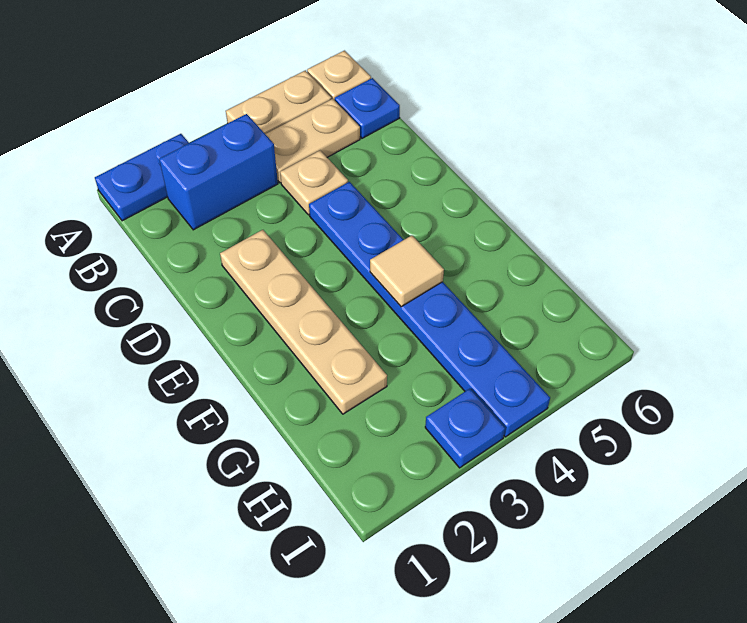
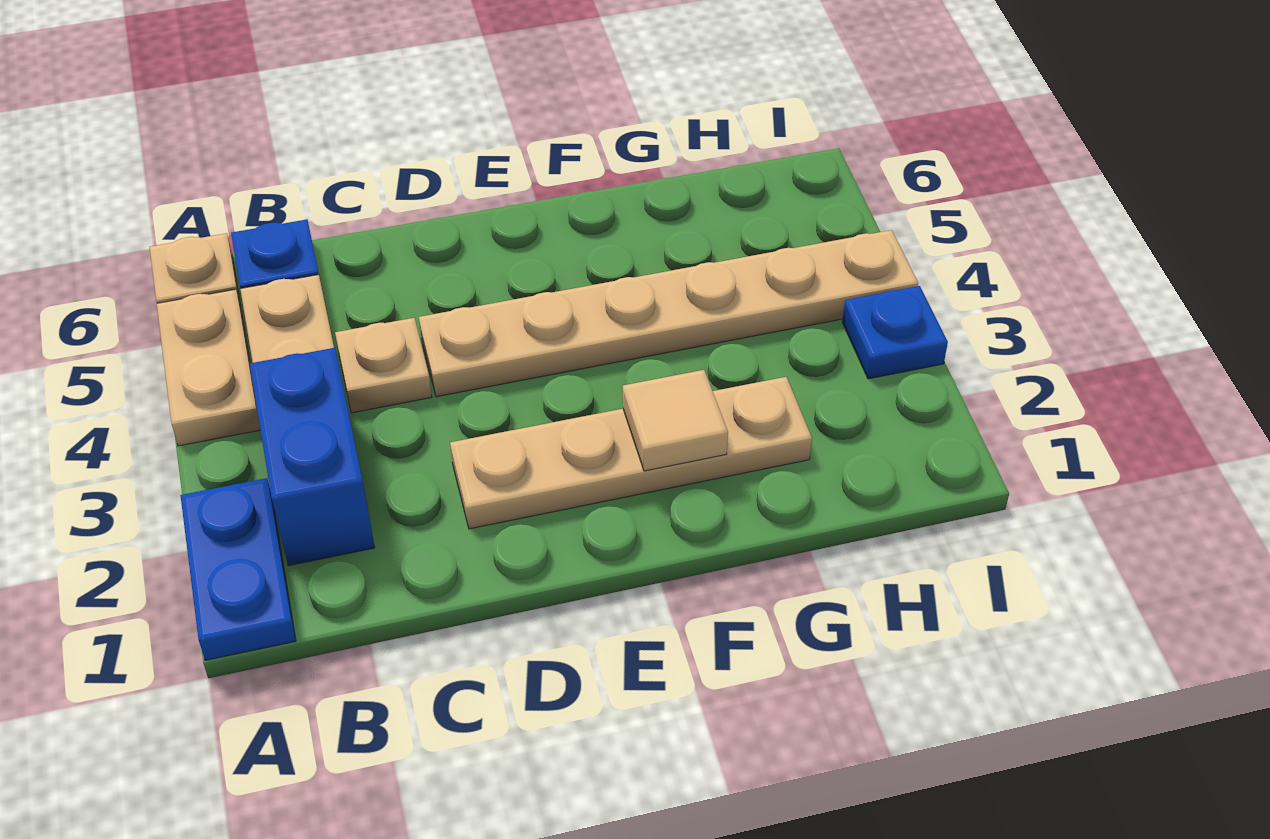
blue plate D4:I4 level 1 -> tan plate D4:I4 level 1
tan tile F4 level 2 -> tan tile F2 level 2

